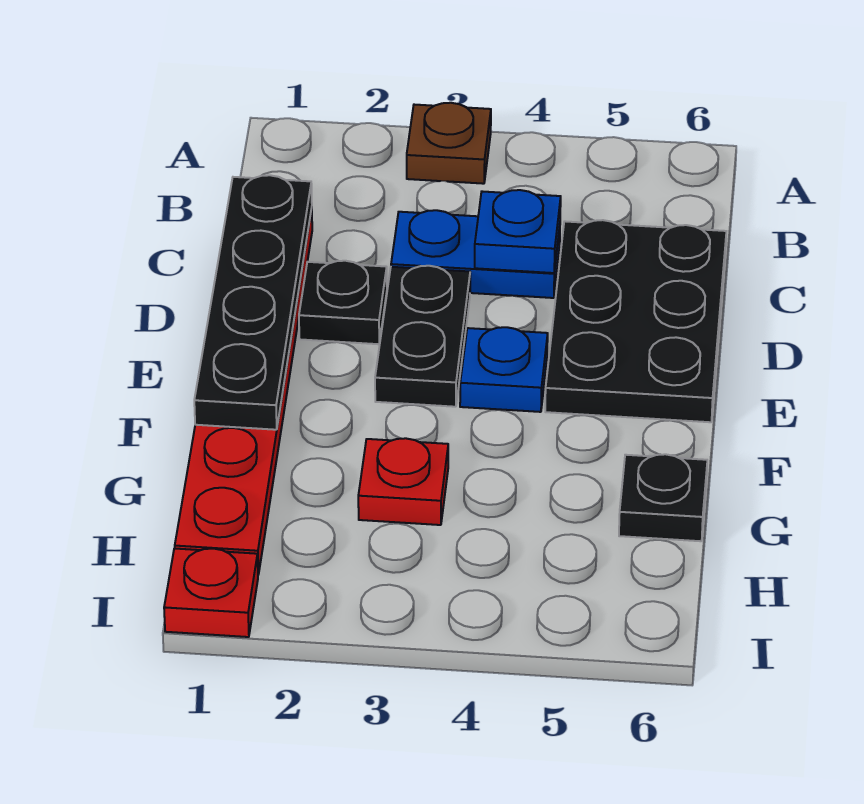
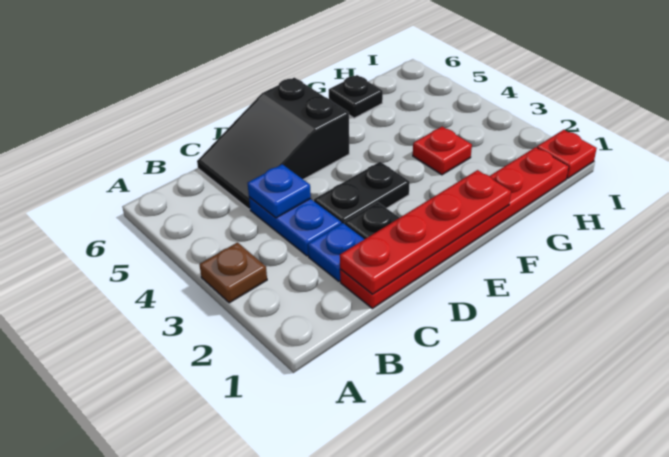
black plate C1:F1 level 2 -> red plate C1:F1 level 2
black plate C5:E6 level 1 -> black slope C5:E6 level 1 top E
blue plate E4 level 1 -> blue plate C2 level 1

